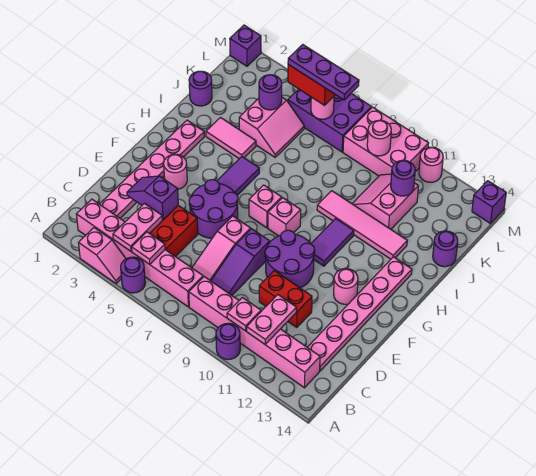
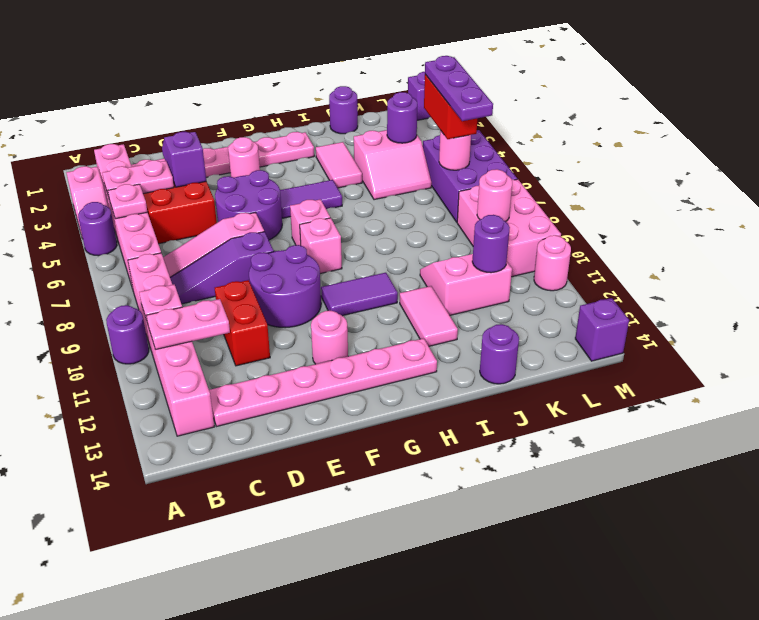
pink tile I9:I12 level 1 -> pink tile I11:I12 level 1

